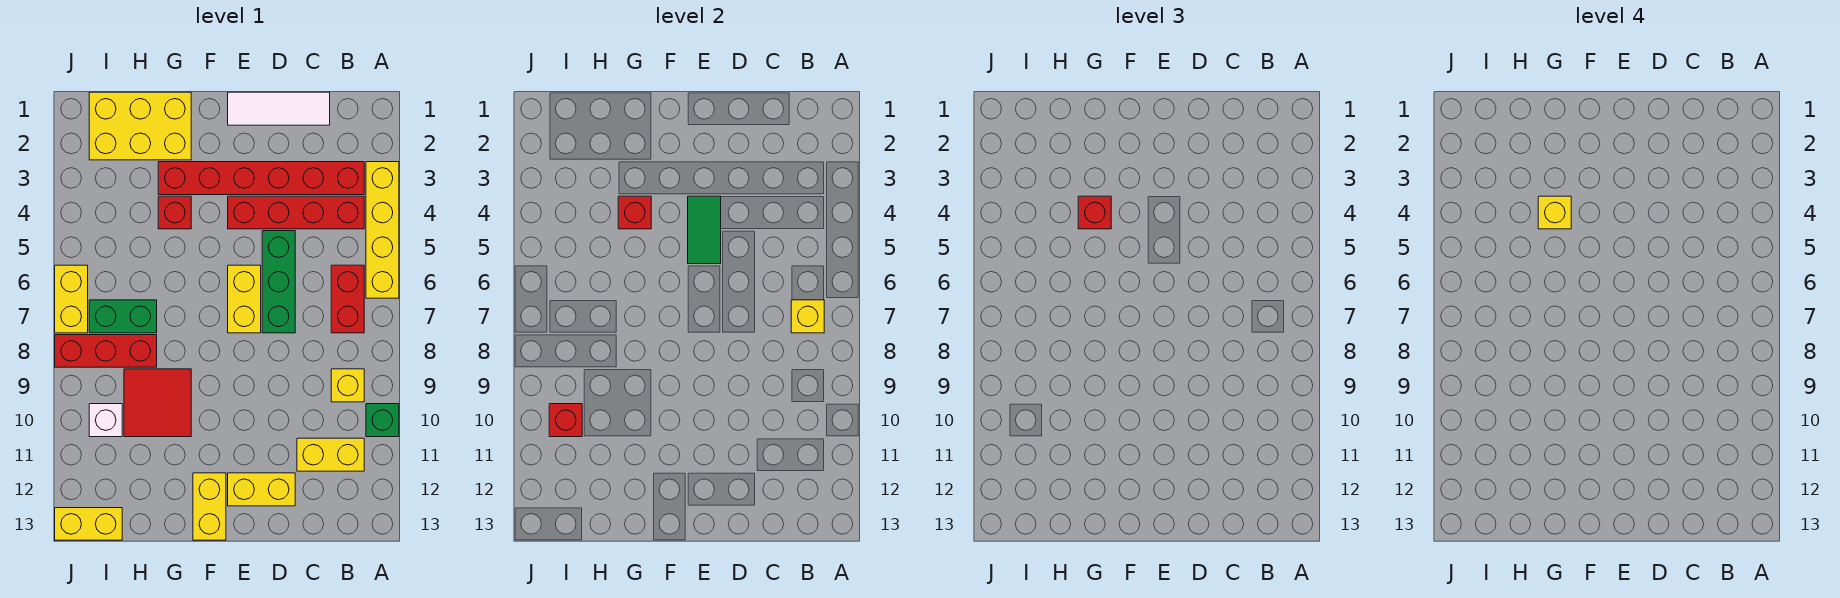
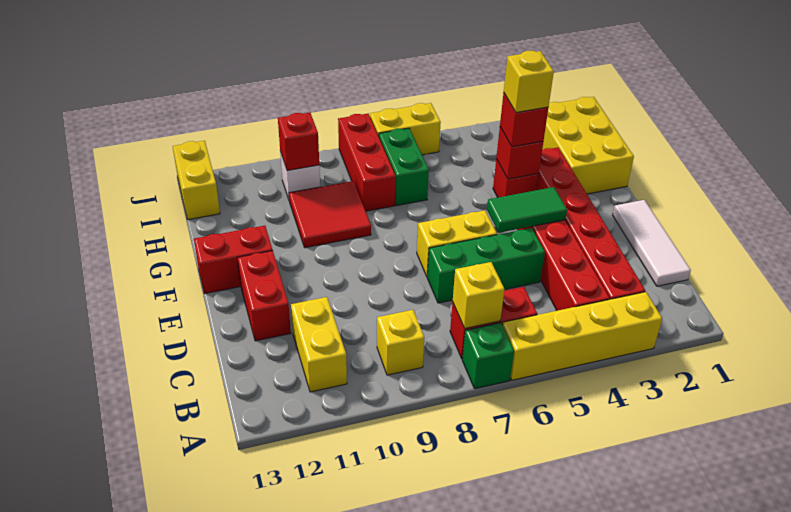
green brick A10 level 1 -> green brick A7 level 1
yellow brick D12:E12 level 1 -> red brick D12:E12 level 1
yellow brick F12:F13 level 1 -> red brick F12:F13 level 1

